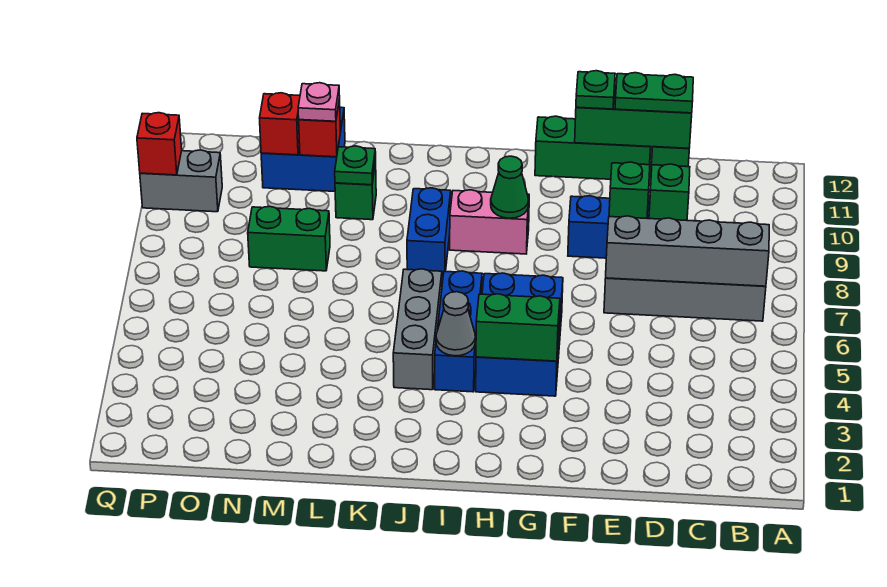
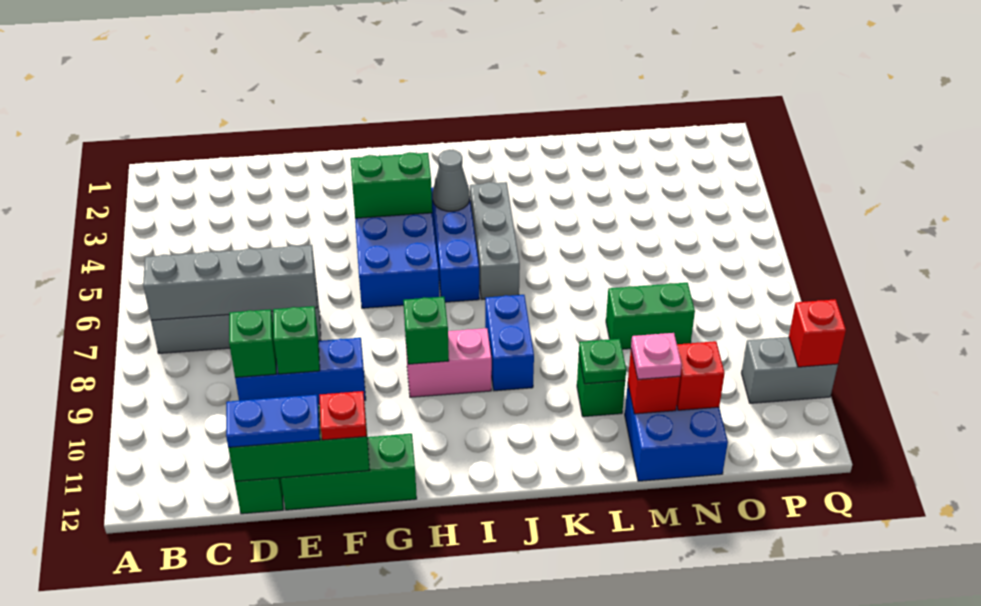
green plate D12:E12 level 3 -> blue plate D12:E12 level 3
green plate F12 level 3 -> red plate F12 level 3
green cone H9 level 2 -> green brick H9 level 2

